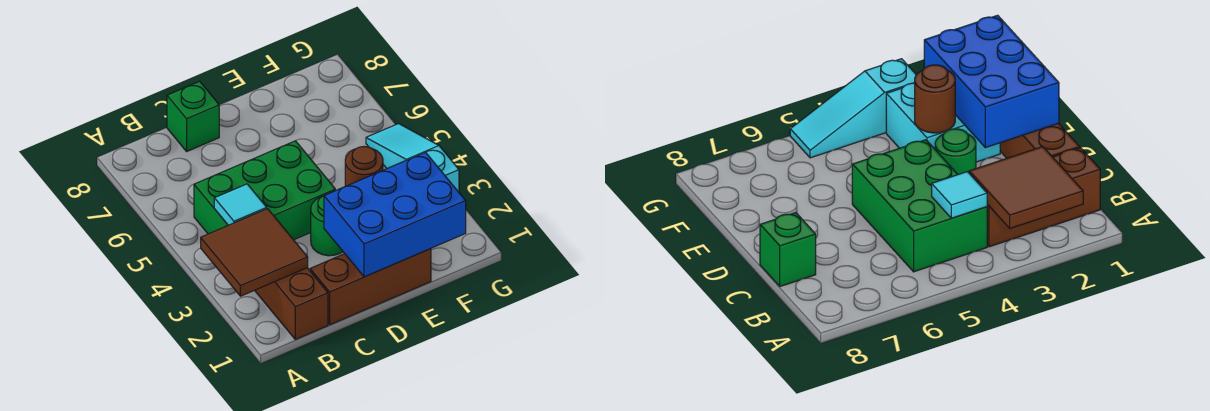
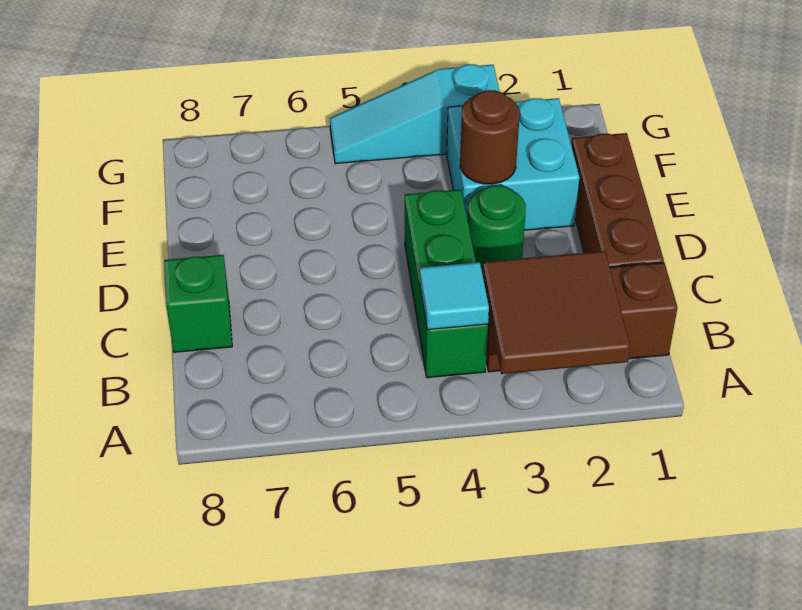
green brick B4:D5 level 1 -> green brick B4:D4 level 1
blue brick D1:F2 level 2 -> none

